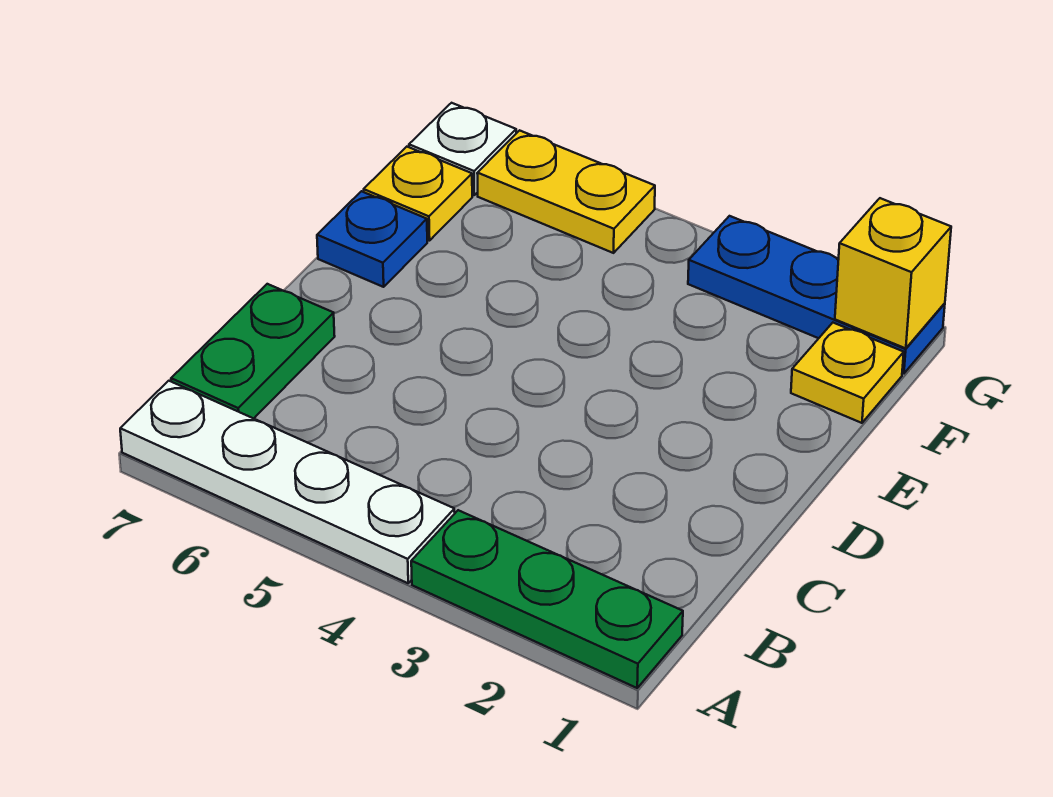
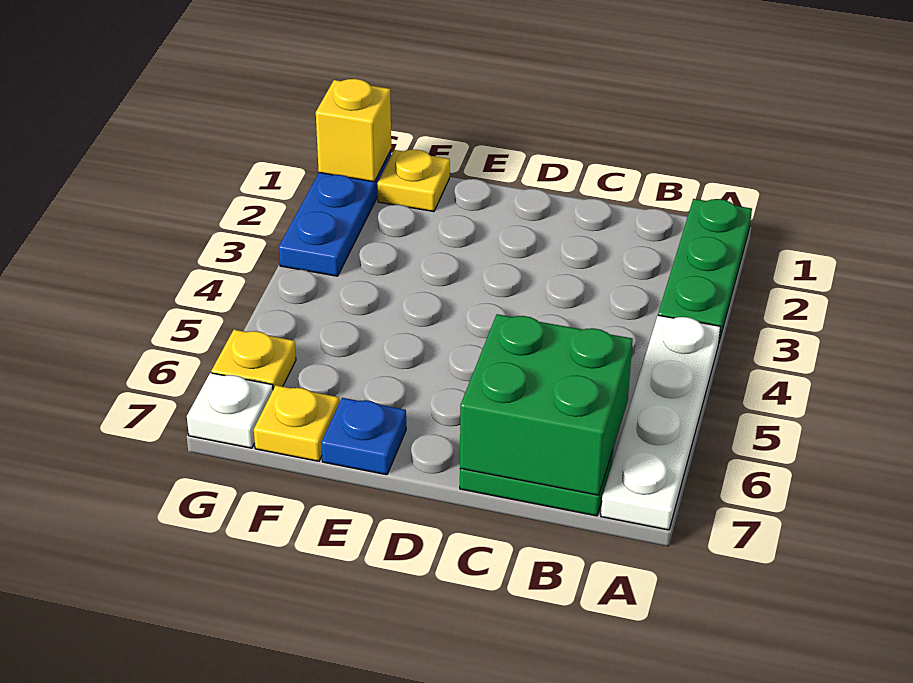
none -> green brick B6:C7 level 2
yellow plate G5:G6 level 1 -> yellow plate G6 level 1

